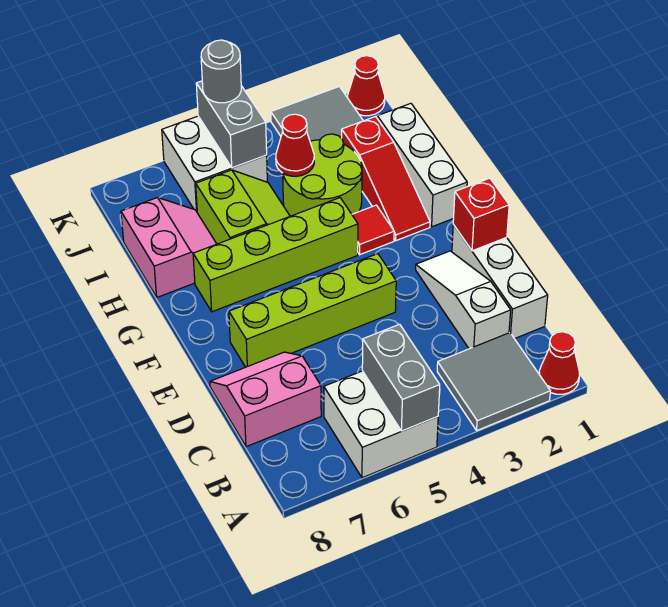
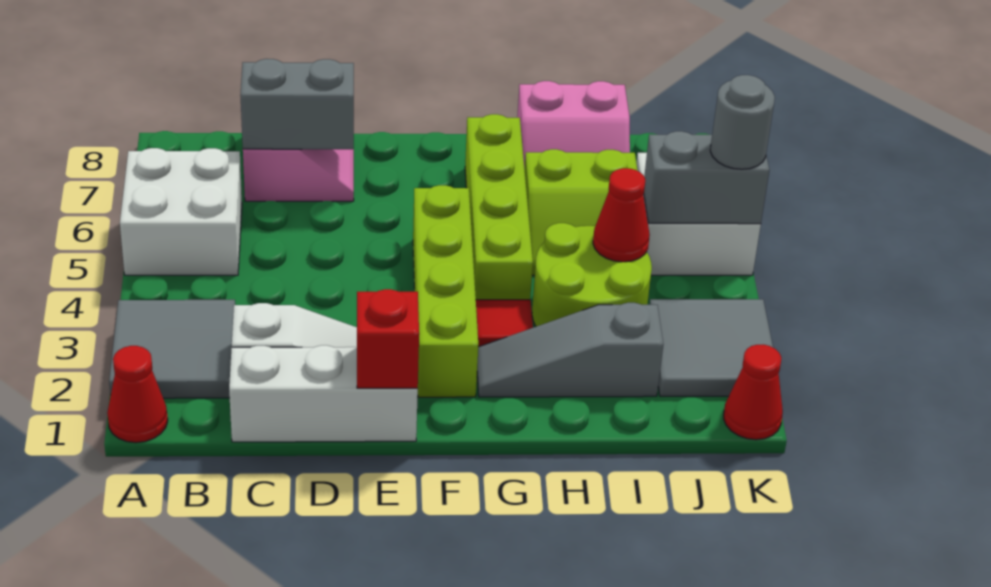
grey brick A5:B5 level 2 -> grey brick C7:D7 level 2
lime brick E4:E7 level 1 -> lime brick F2:F5 level 1
white brick G1:I1 level 1 -> none
red slope G2:I2 level 1 top I -> grey slope G2:I2 level 1 top I

